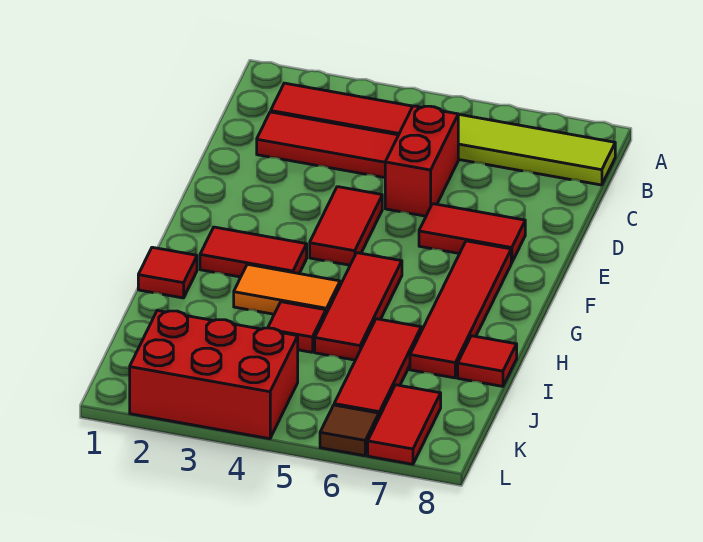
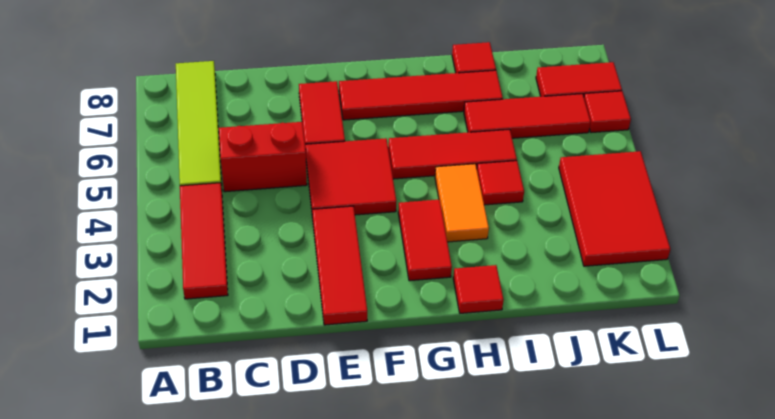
red tile C2:C4 level 1 -> red tile E1:E3 level 1
red tile E4:F4 level 1 -> red tile E4:F5 level 1
red brick K2:L4 level 1 -> red tile K2:L4 level 1
brown tile L6 level 1 -> red tile L6 level 1

